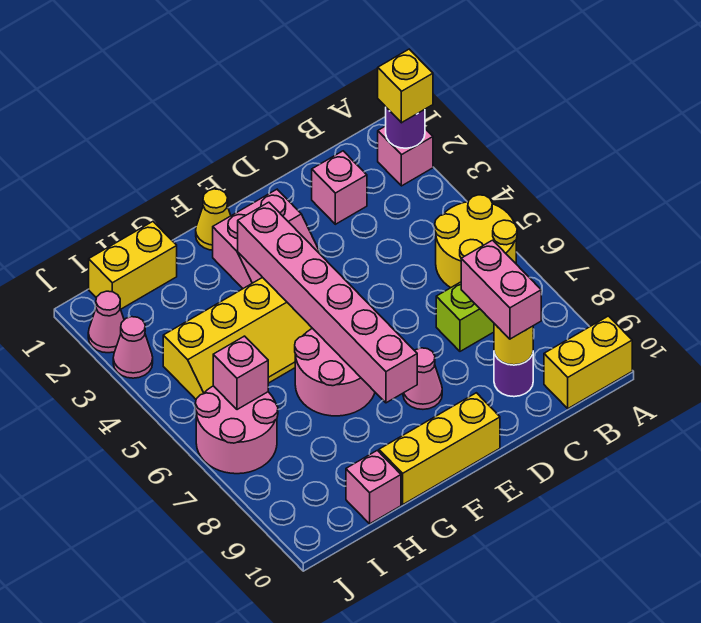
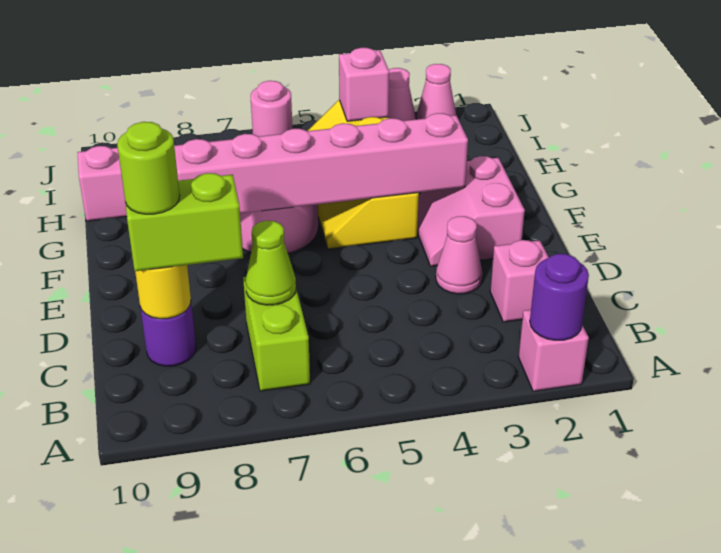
yellow brick A2 level 3 -> none
yellow round brick A5:B6 level 1 -> none
yellow brick A10:B10 level 1 -> none
none -> lime cone C7 level 2
pink brick C8:C9 level 3 -> lime brick C8:C9 level 3
none -> lime round brick C9 level 4
pink cone E8 level 1 -> pink cone D3 level 1
yellow brick E10:G10 level 1 -> none
yellow cone F1 level 1 -> none
yellow brick H1:I1 level 1 -> none
pink round brick I6:J7 level 1 -> pink round brick J6 level 1
pink brick I6 level 2 -> pink brick I4 level 2

